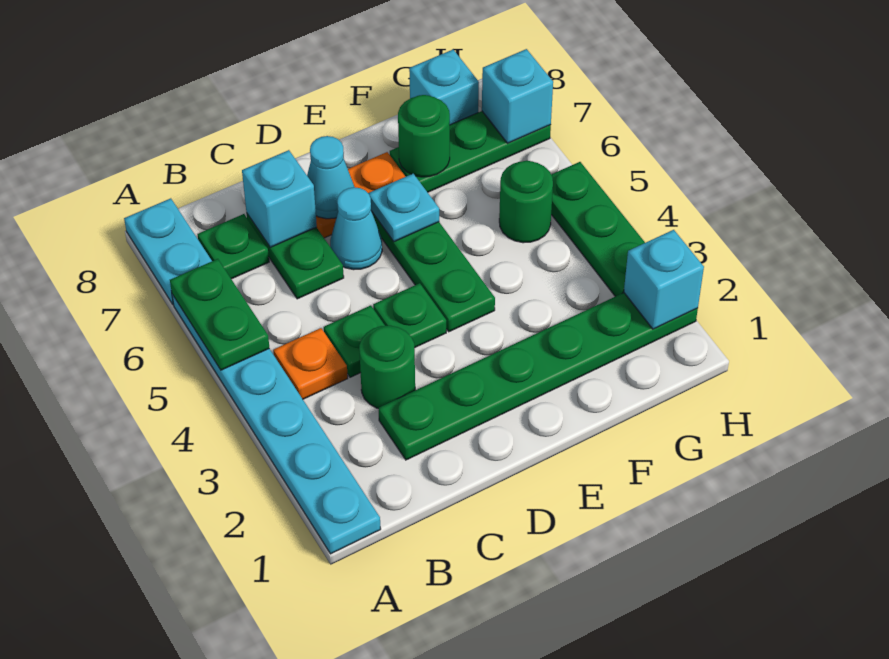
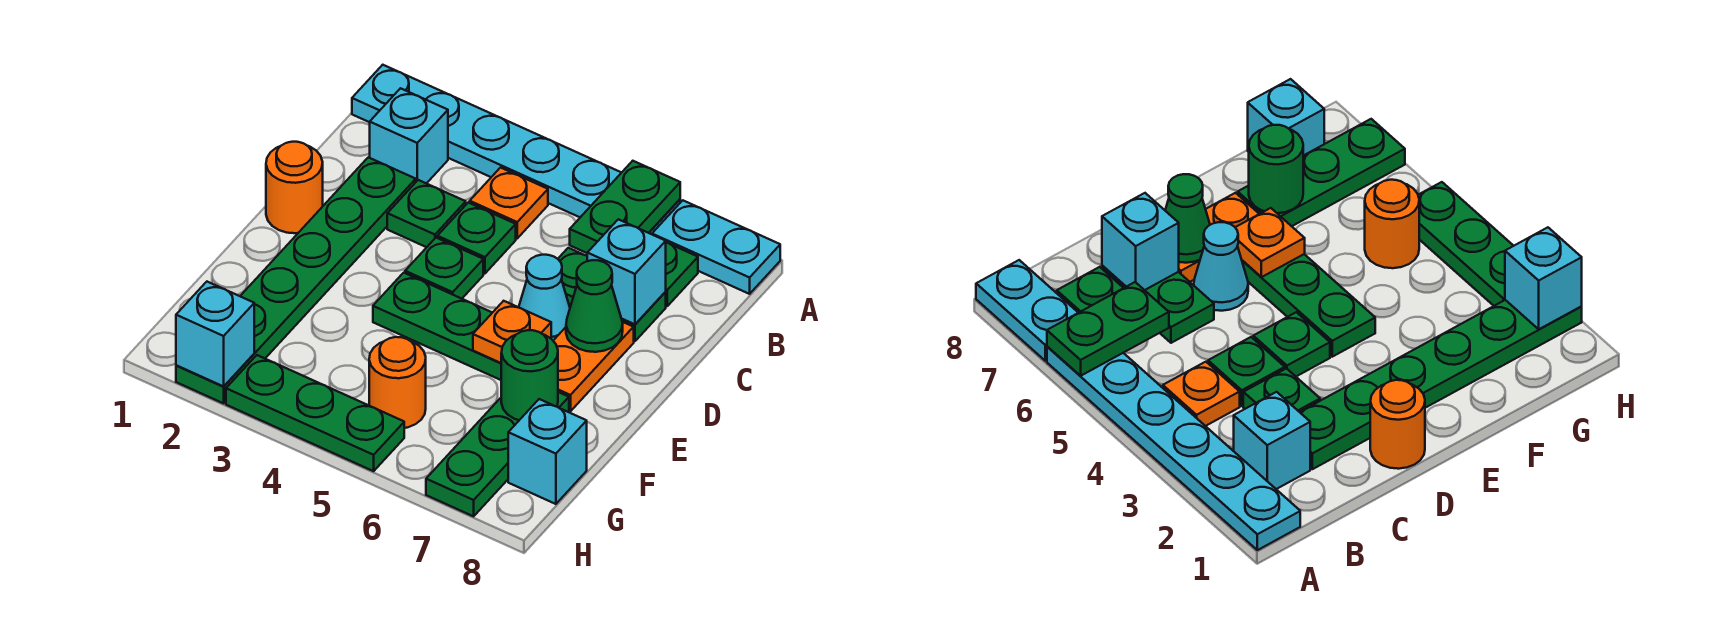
green plate A5:A6 level 2 -> green plate A6:B6 level 2
green round brick C3 level 1 -> green plate C3 level 1
none -> orange round brick D1 level 1
cyan cone D7 level 2 -> green cone D7 level 2
cyan plate E6 level 2 -> orange plate E6 level 2
green round brick G5 level 1 -> orange round brick G5 level 1
cyan brick H7 level 2 -> cyan brick B2 level 1

